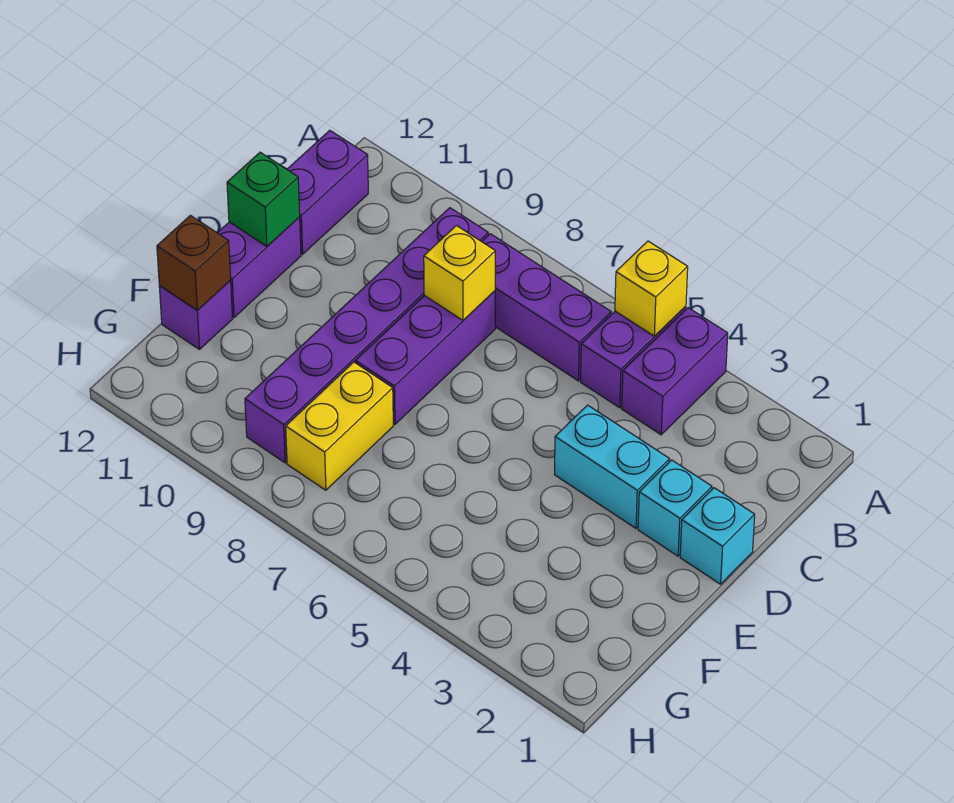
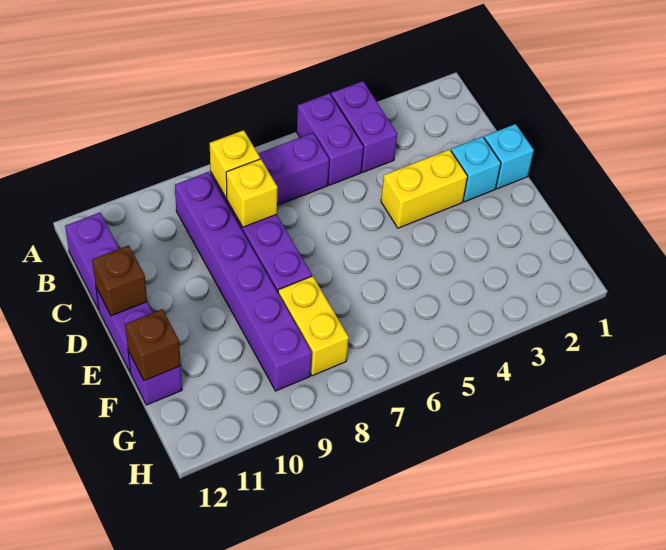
yellow brick A5 level 2 -> yellow brick B8 level 2
cyan brick D3:D4 level 1 -> yellow brick D3:D4 level 1
green brick D12 level 2 -> brown brick D12 level 2

